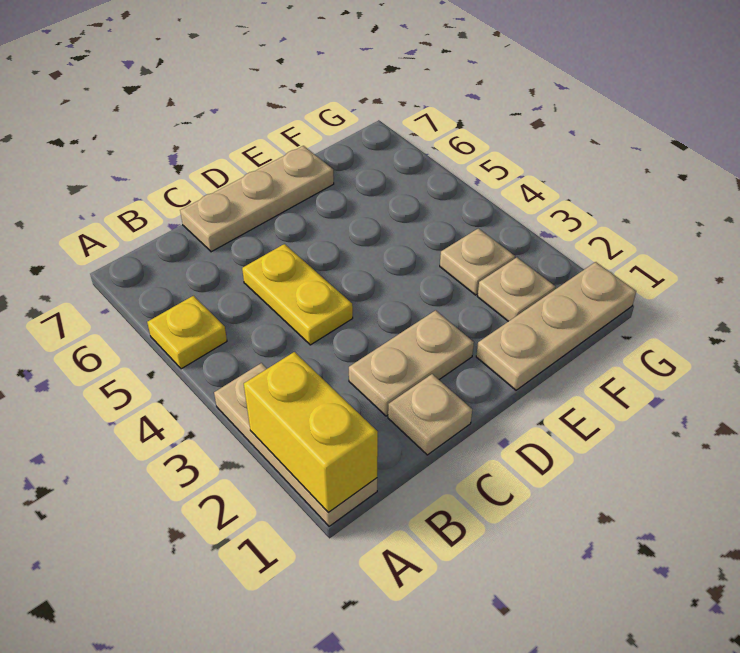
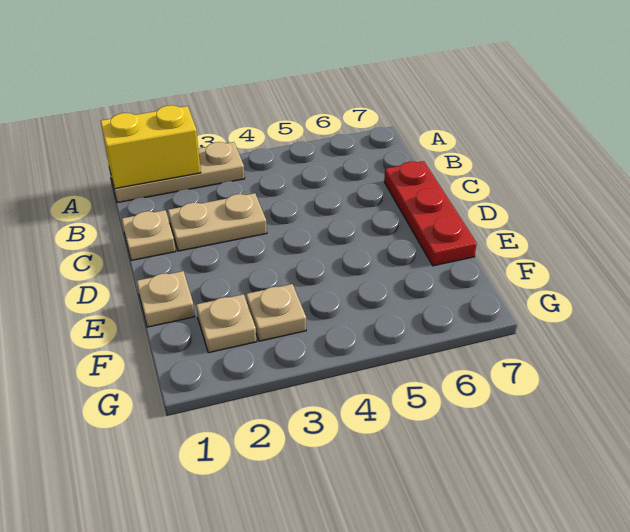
yellow plate A5 level 1 -> none
tan plate C2:D2 level 1 -> tan plate C2:C3 level 1
yellow plate C4:C5 level 1 -> none
tan plate C7:E7 level 1 -> red plate C7:E7 level 1
tan plate E1:G1 level 1 -> tan plate E1 level 1

